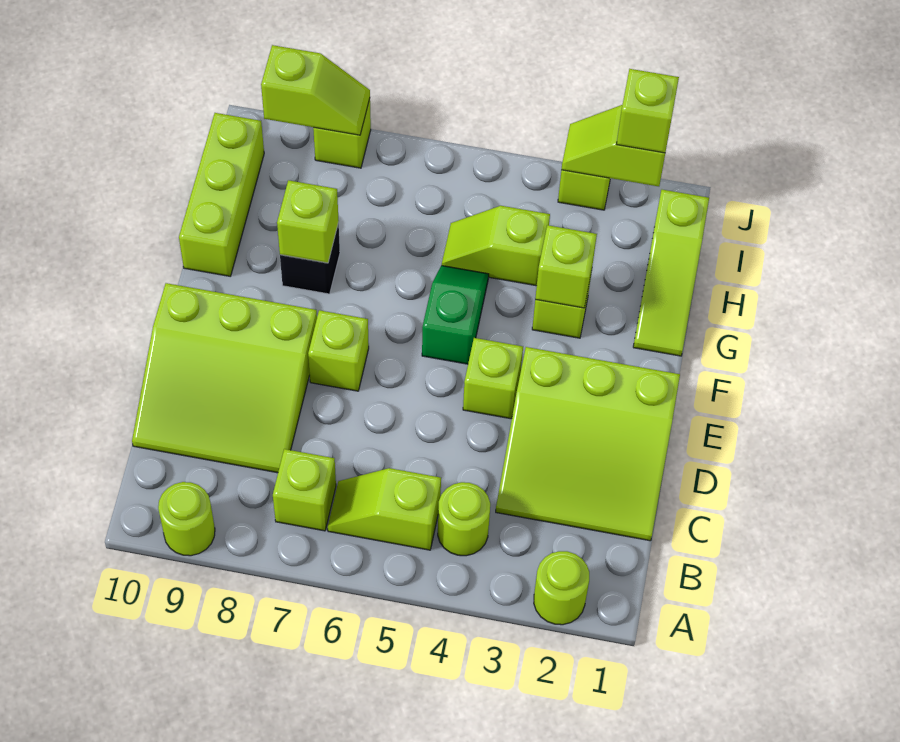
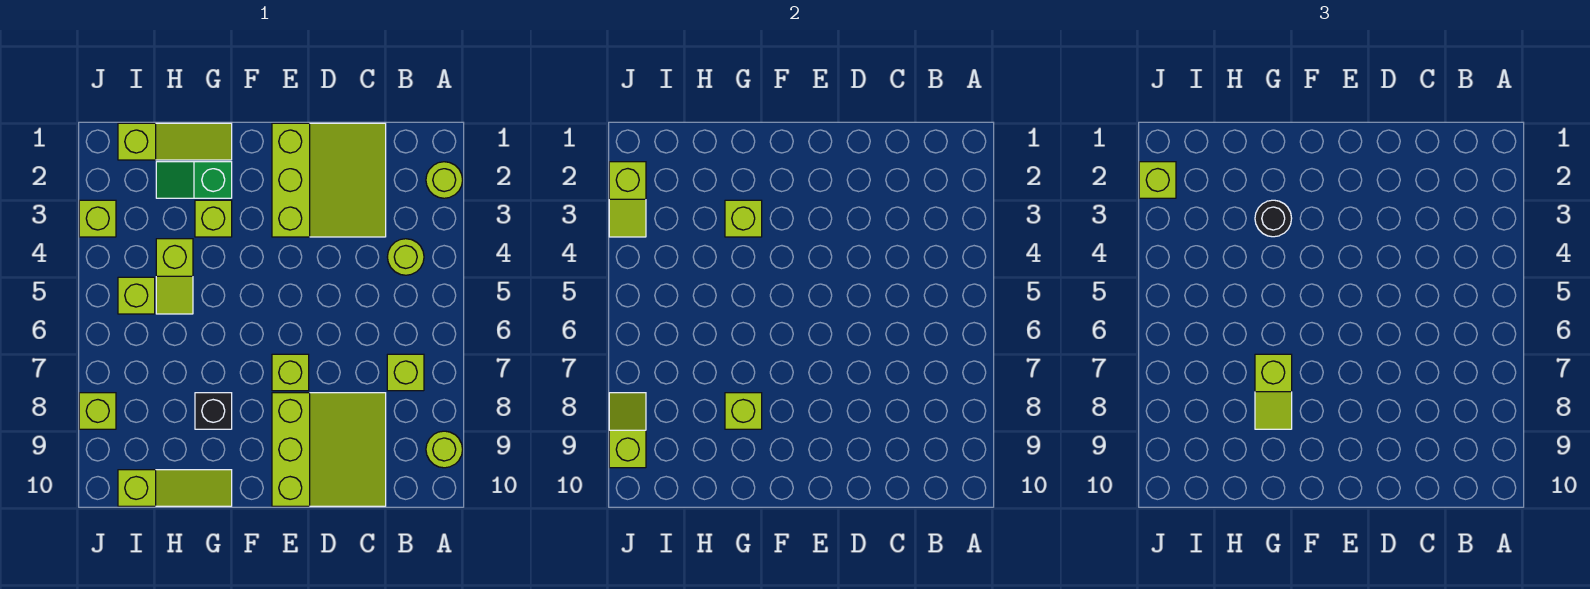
lime slope B5:B6 level 1 top 5 -> lime slope G7:G8 level 3 top 7
lime brick E4 level 1 -> lime brick I5 level 1
green slope F5:G5 level 1 top F -> green slope G2:H2 level 1 top G
none -> black round brick G3 level 3
lime brick G10:I10 level 1 -> lime slope G10:I10 level 1 top I

